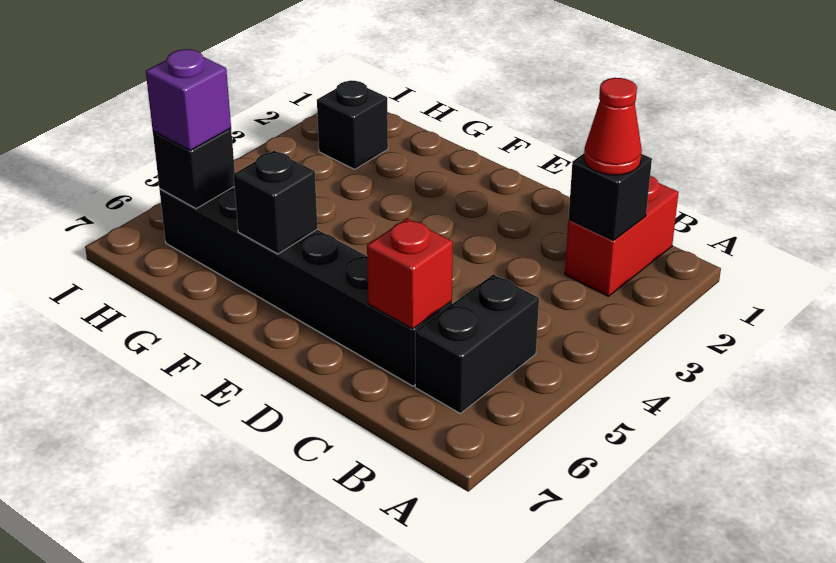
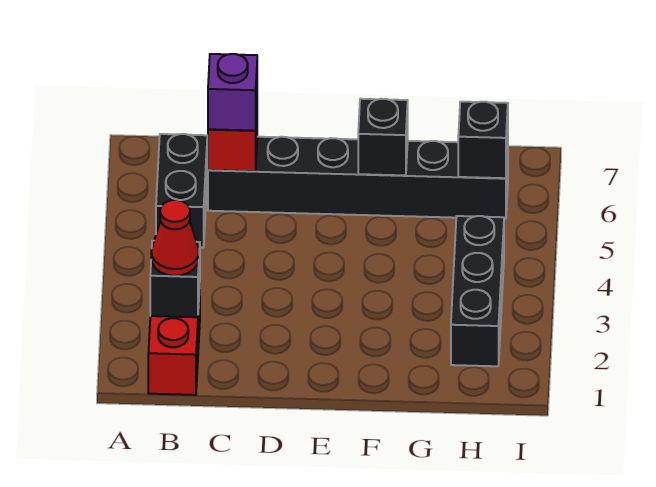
black brick H2 level 1 -> black brick H2:H4 level 1
purple brick H6 level 3 -> purple brick C6 level 3

